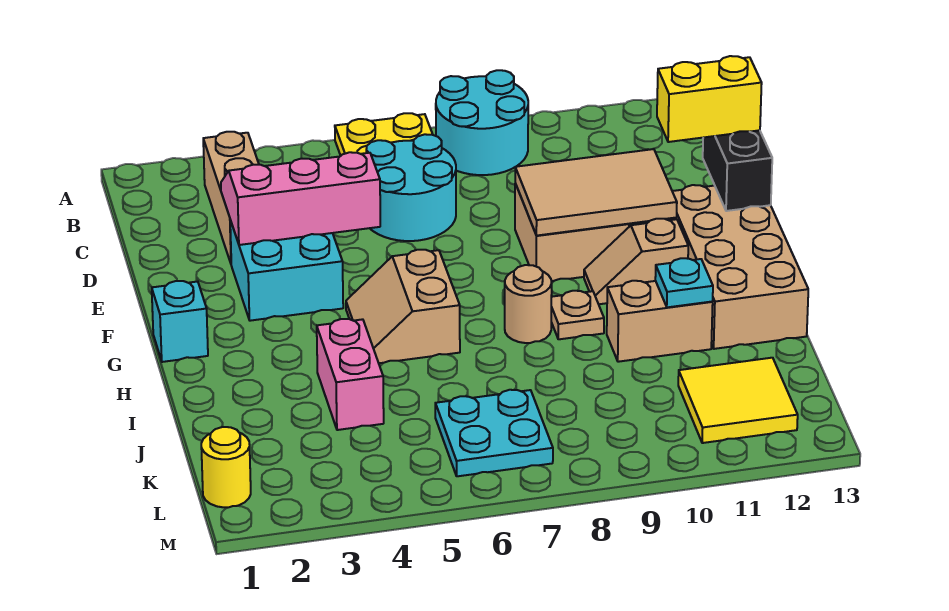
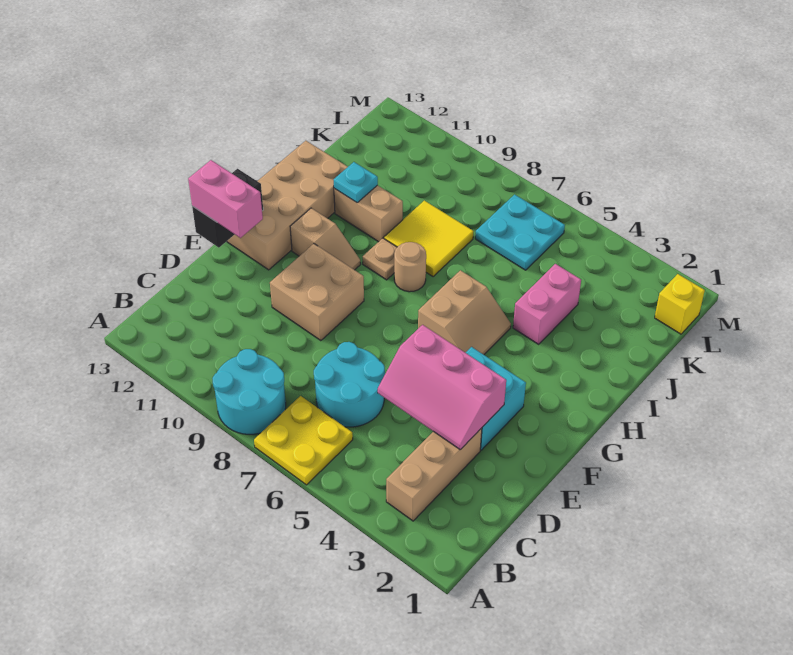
tan tile E9:F11 level 2 -> none
yellow brick E12:E13 level 3 -> pink brick E12:E13 level 3
cyan brick G1 level 1 -> none
yellow tile K11:L12 level 1 -> yellow tile I8:J9 level 1
yellow round brick L1 level 1 -> yellow brick L1 level 1

